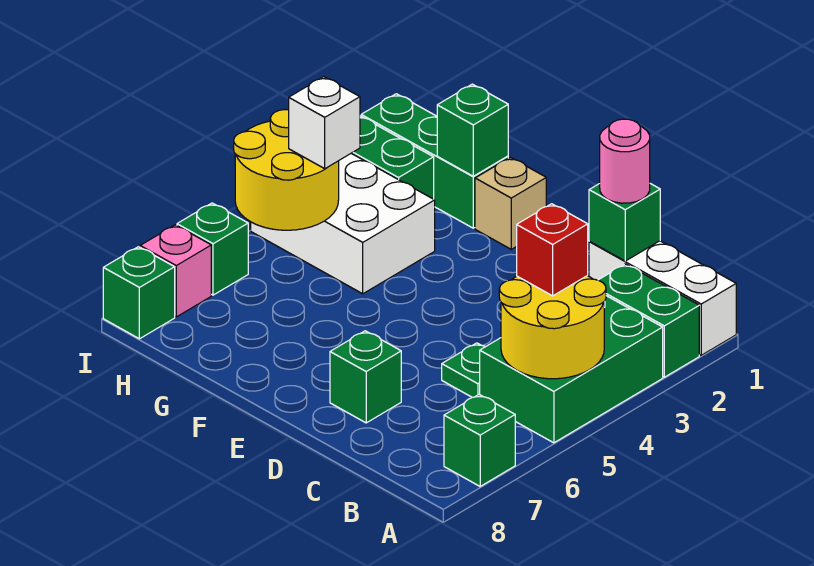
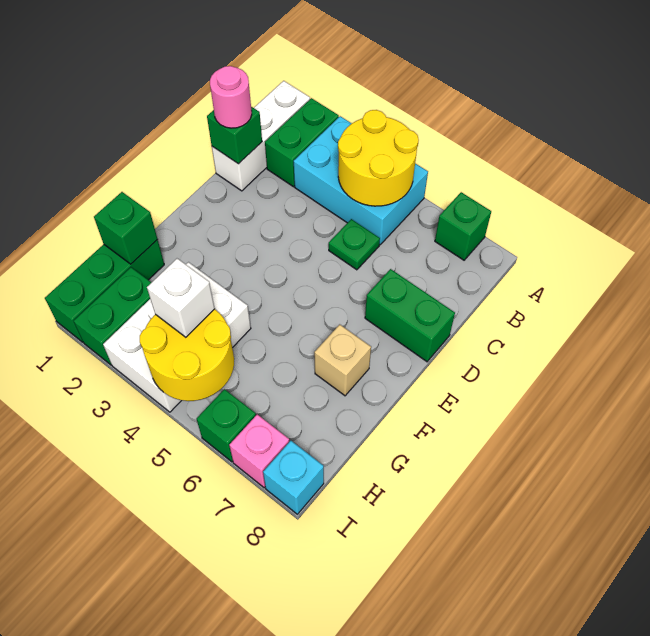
green brick A3:B5 level 1 -> cyan brick A3:B5 level 1
red brick B4 level 3 -> none
green brick D7 level 1 -> green brick D7:D8 level 1
tan brick F1 level 1 -> tan brick F7 level 1
green brick I8 level 1 -> cyan brick I8 level 1

